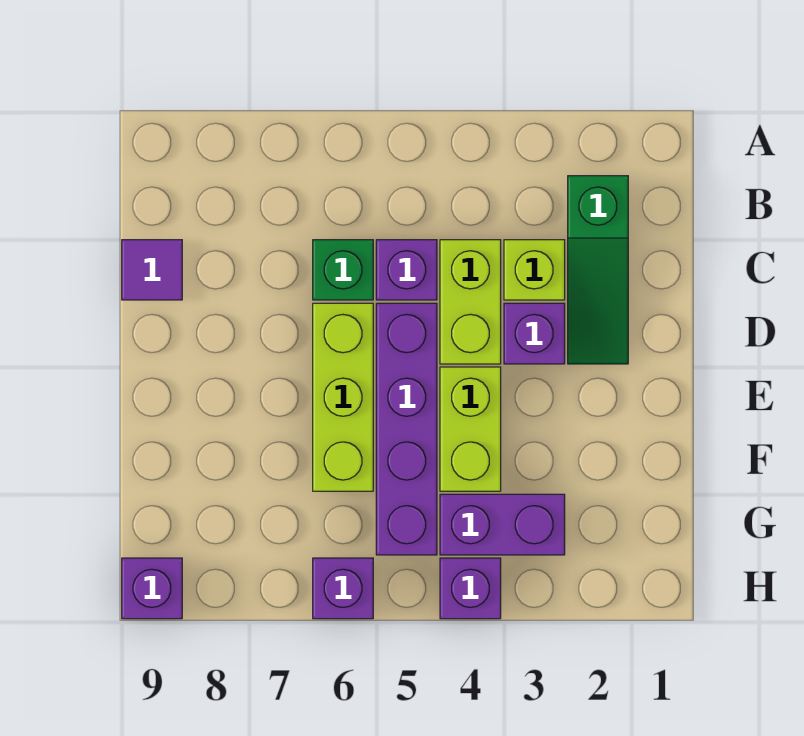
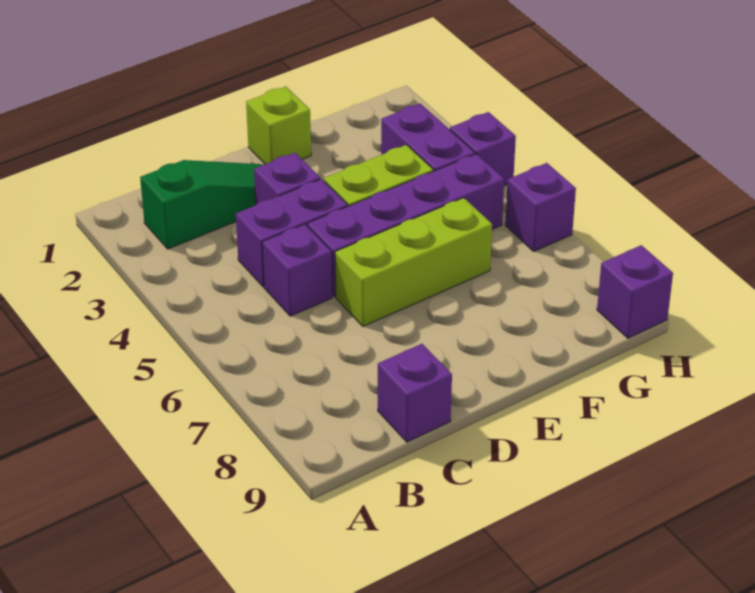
lime brick C3 level 1 -> lime brick E1 level 1
lime brick C4:D4 level 1 -> purple brick C4:D4 level 1
green brick C6 level 1 -> none
purple tile C9 level 1 -> purple brick C9 level 1

